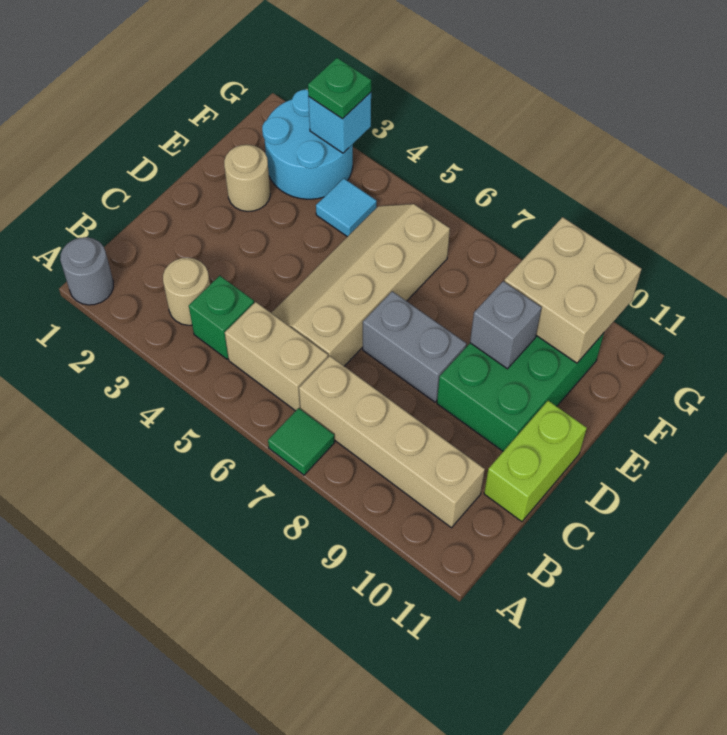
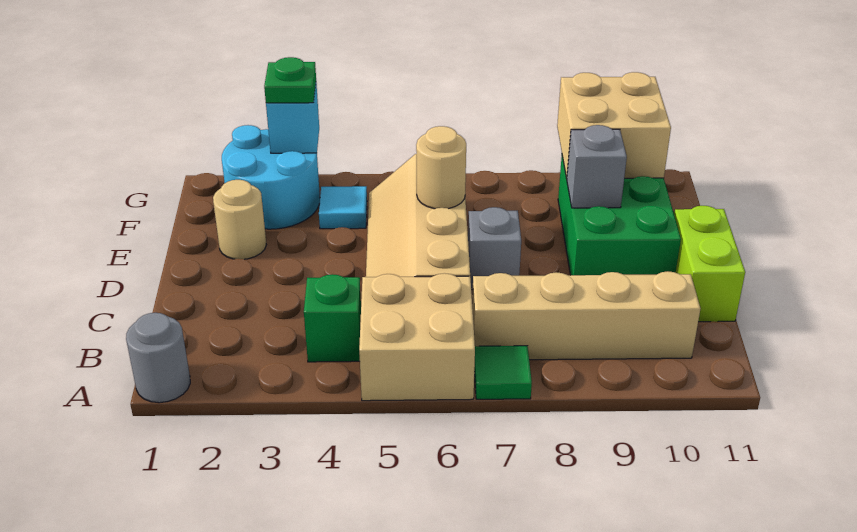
tan round brick B3 level 1 -> tan round brick E6 level 2
tan brick B5:B6 level 1 -> tan brick A5:B6 level 1
grey brick D7:D8 level 1 -> grey brick D7 level 1

